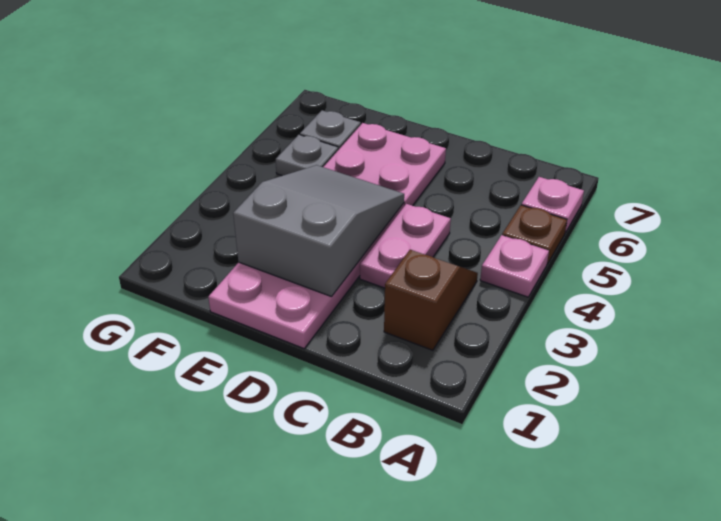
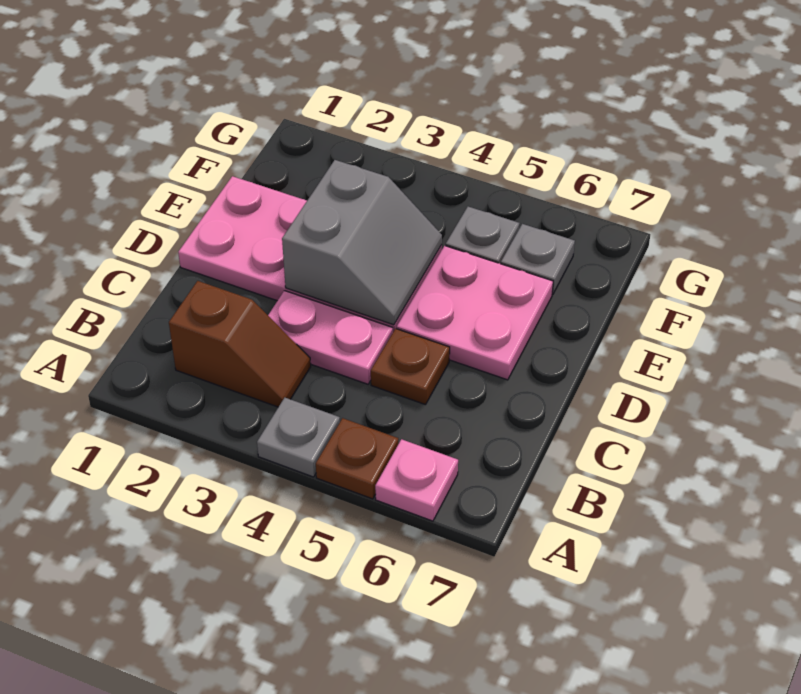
pink plate A4 level 1 -> grey plate A4 level 1
none -> brown plate C5 level 1
grey slope D2:E4 level 2 top 2 -> grey slope D3:E4 level 2 top 3

